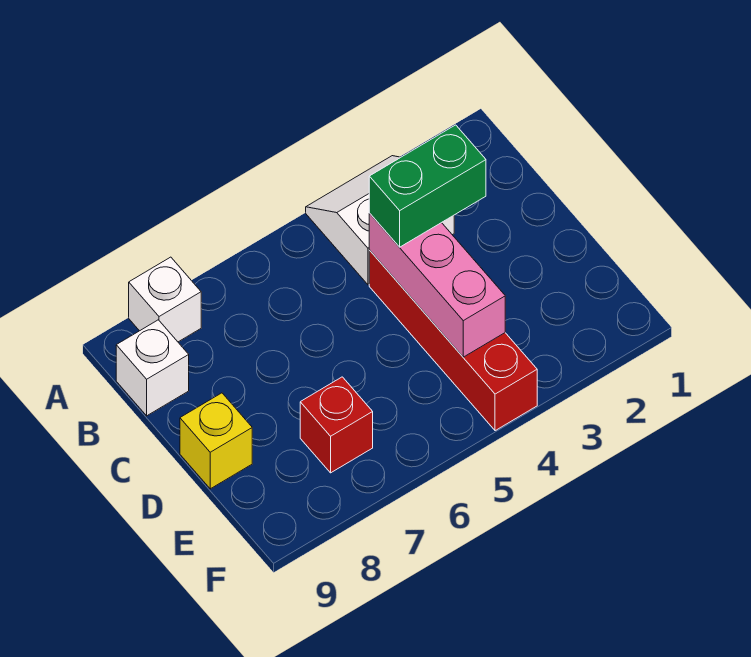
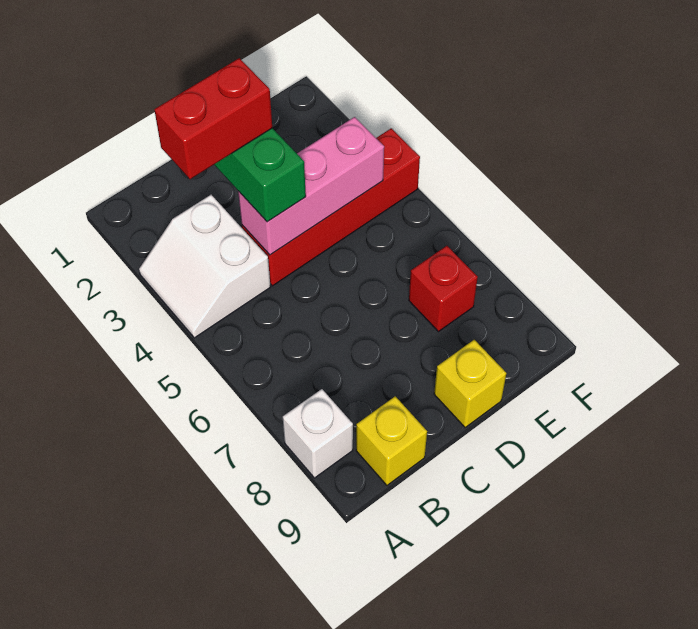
none -> red brick B3:C3 level 4
white brick B9 level 1 -> yellow brick B9 level 1

